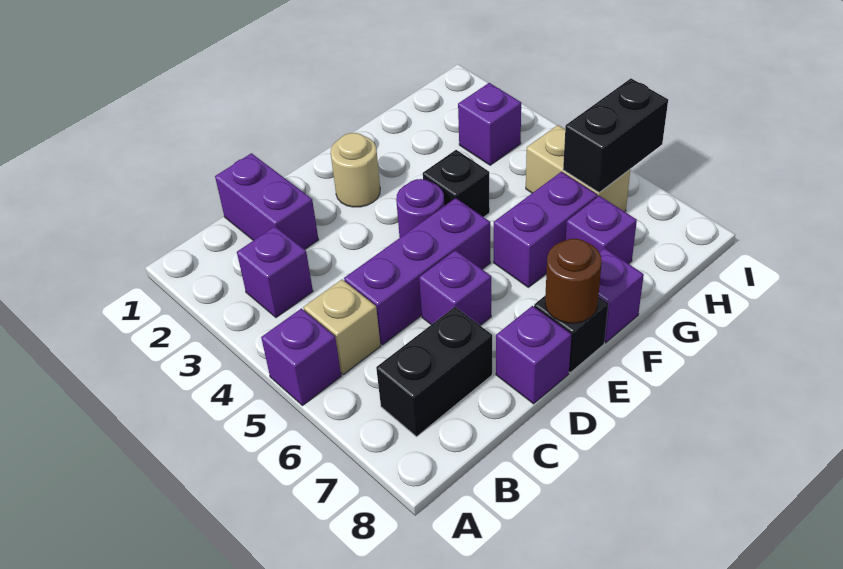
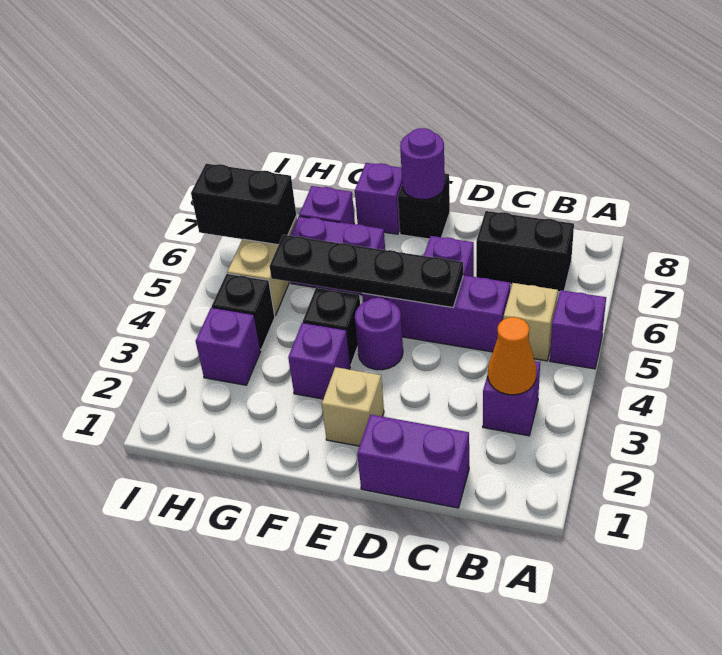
none -> orange cone B3 level 2
purple brick C1:C2 level 1 -> purple brick C1:D1 level 1
none -> black plate D5:G5 level 2
purple brick D8 level 1 -> purple brick F3 level 1
tan round brick E2 level 1 -> tan brick E2 level 1
brown round brick E8 level 2 -> purple round brick E8 level 2
none -> black brick H4 level 1

